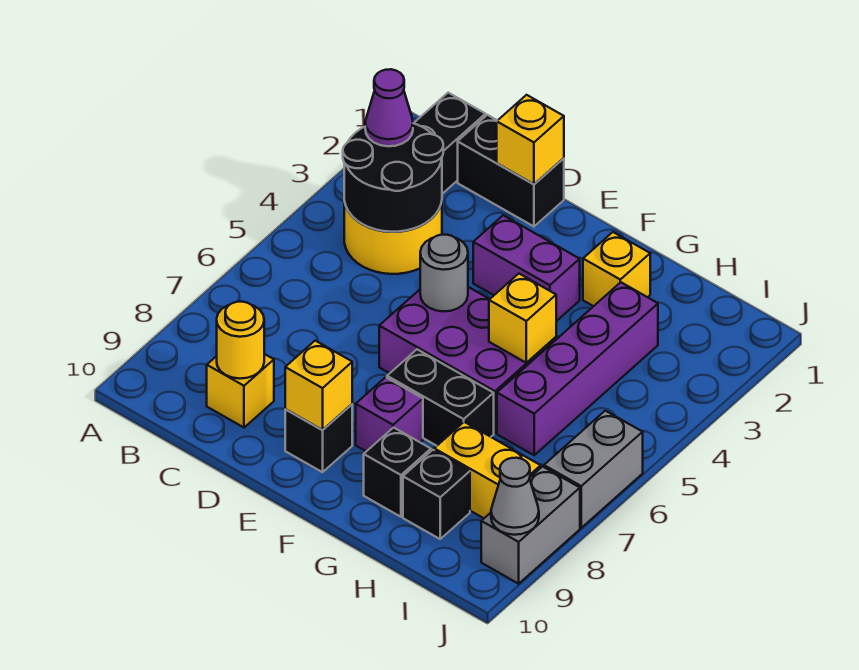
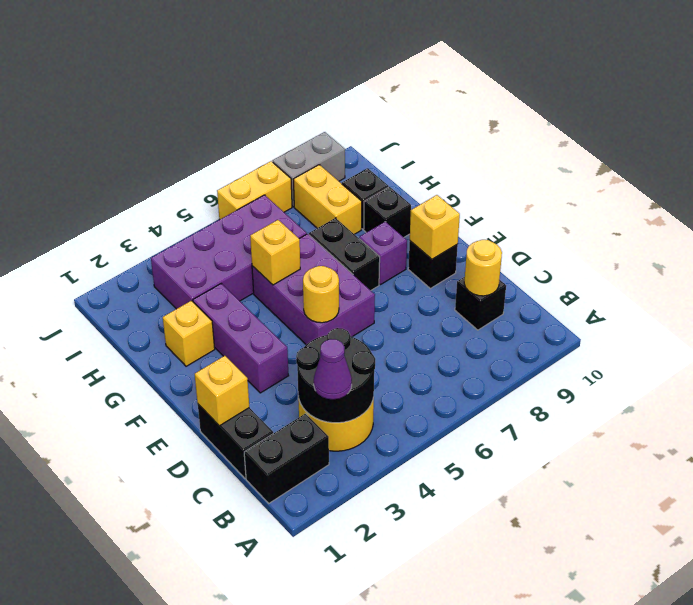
yellow brick C9 level 1 -> black brick C9 level 1
purple brick E3:F3 level 1 -> purple brick E3:G3 level 1
grey round brick E5 level 2 -> yellow round brick E5 level 2
purple brick H3:H6 level 1 -> purple brick H3:I6 level 1
grey brick J6:J7 level 1 -> yellow brick J6:J7 level 1
grey cone J9 level 2 -> none

